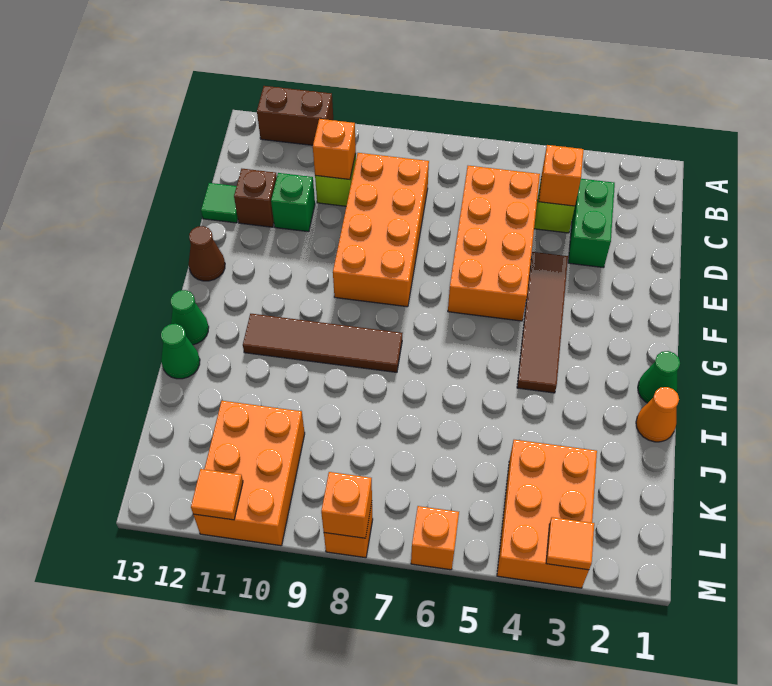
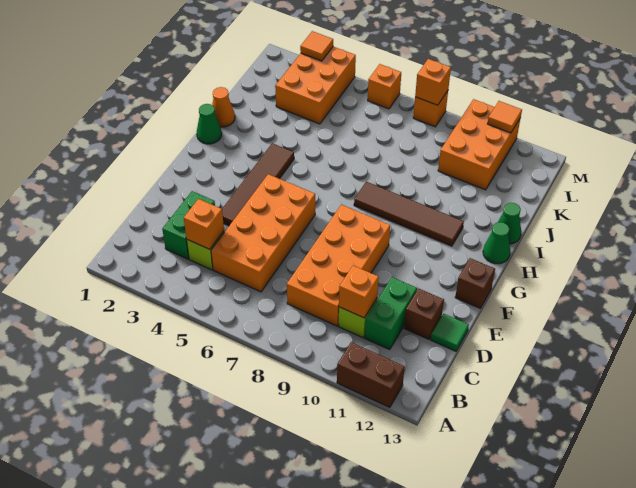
green brick D11 level 1 -> green brick C11:D11 level 1
brown cone F13 level 1 -> brown brick F13 level 1

